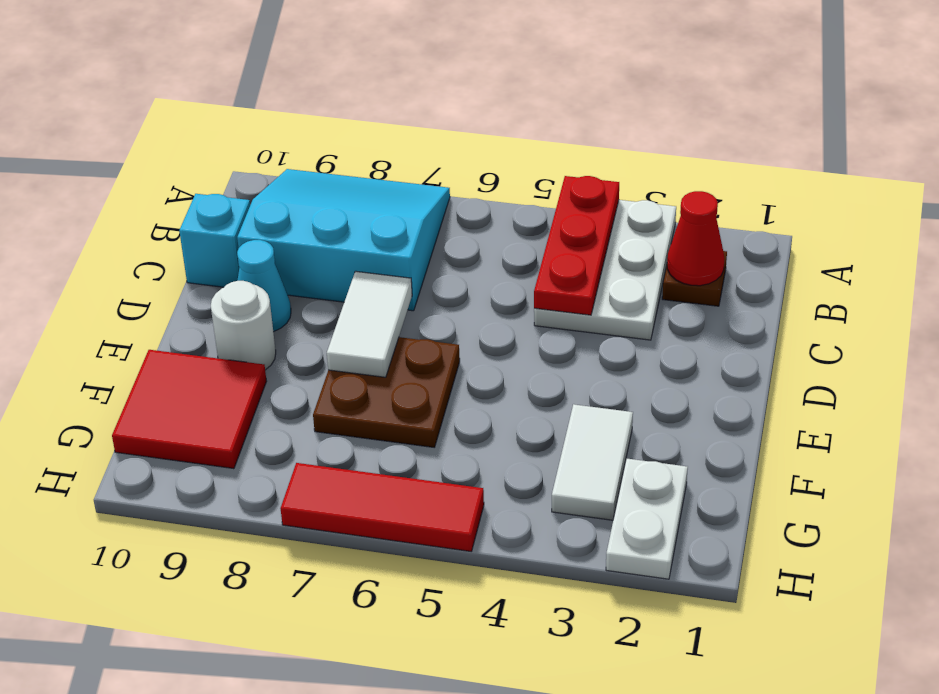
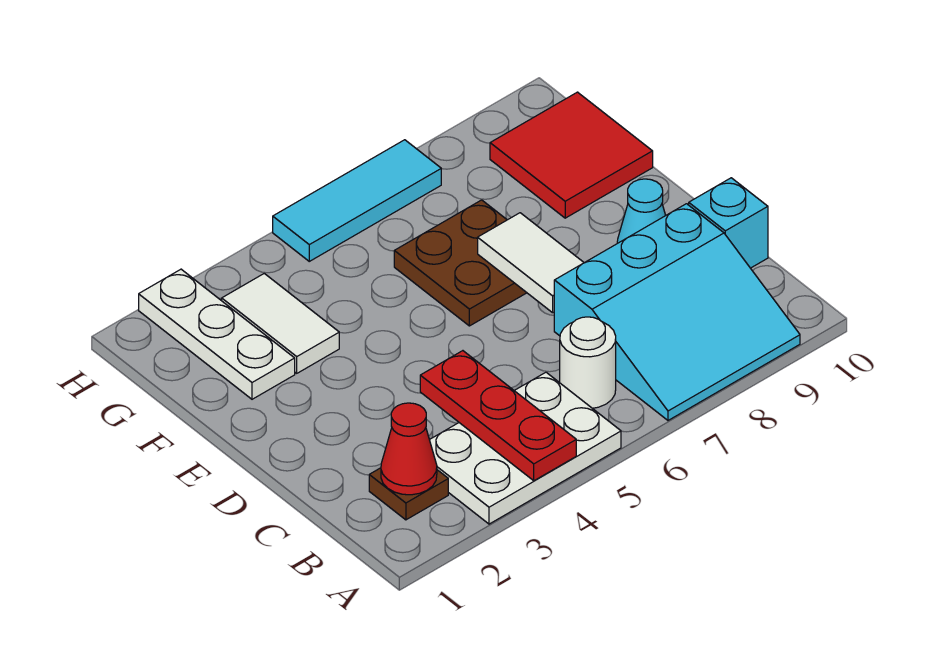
white plate A3:C4 level 1 -> white plate A3:B5 level 1
white round brick E9 level 1 -> white round brick B6 level 1
white plate G2:H2 level 1 -> white plate F2:H2 level 1
red tile H5:H7 level 1 -> cyan tile H5:H7 level 1

